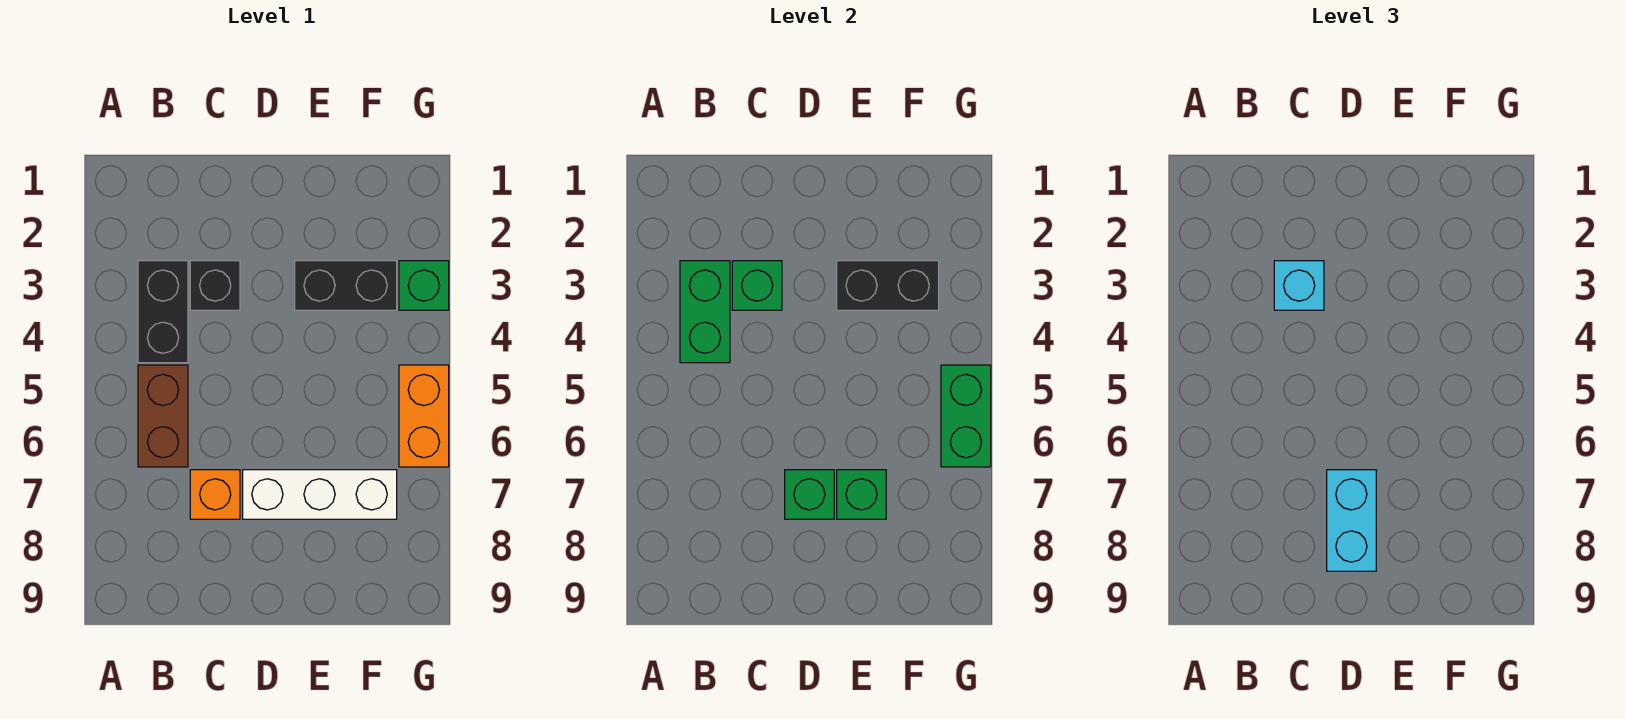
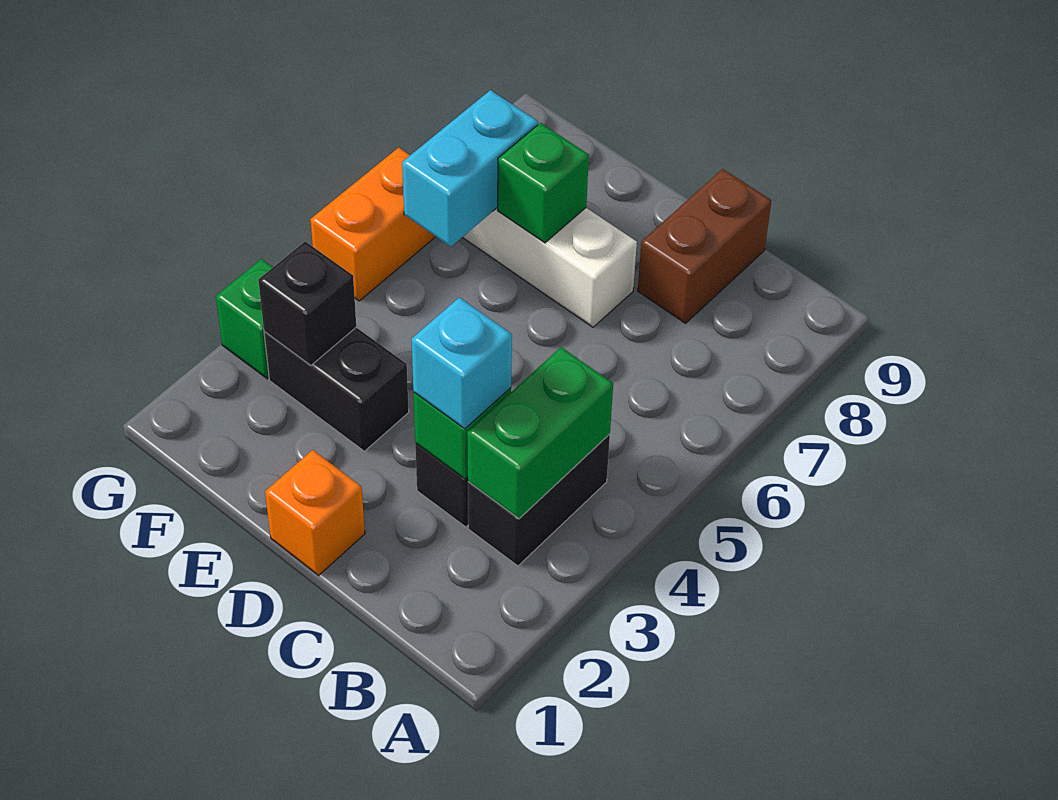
brown brick B5:B6 level 1 -> brown brick C8:C9 level 1
orange brick C7 level 1 -> orange brick D1 level 1
green brick D7 level 2 -> none
cyan brick D7:D8 level 3 -> cyan brick F6:F7 level 2
black brick E3:F3 level 2 -> black brick F3 level 2
green brick G5:G6 level 2 -> none

